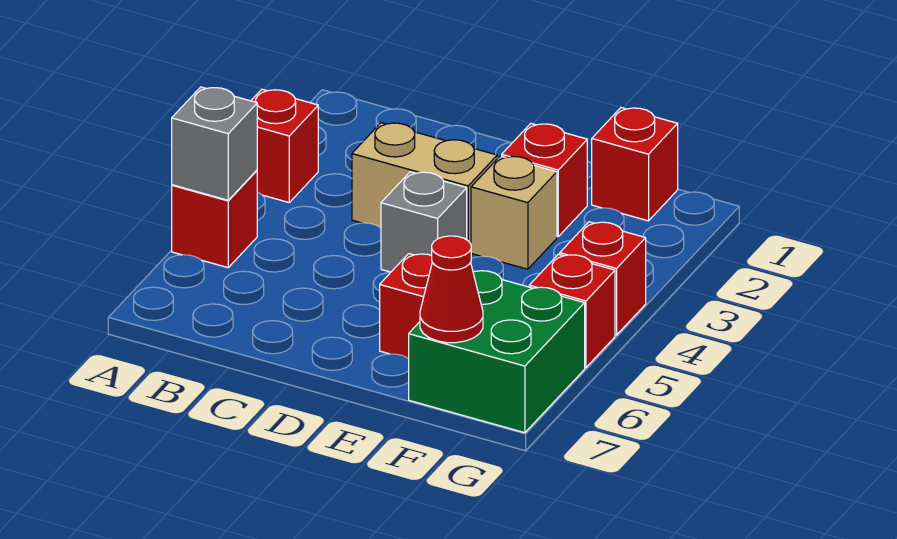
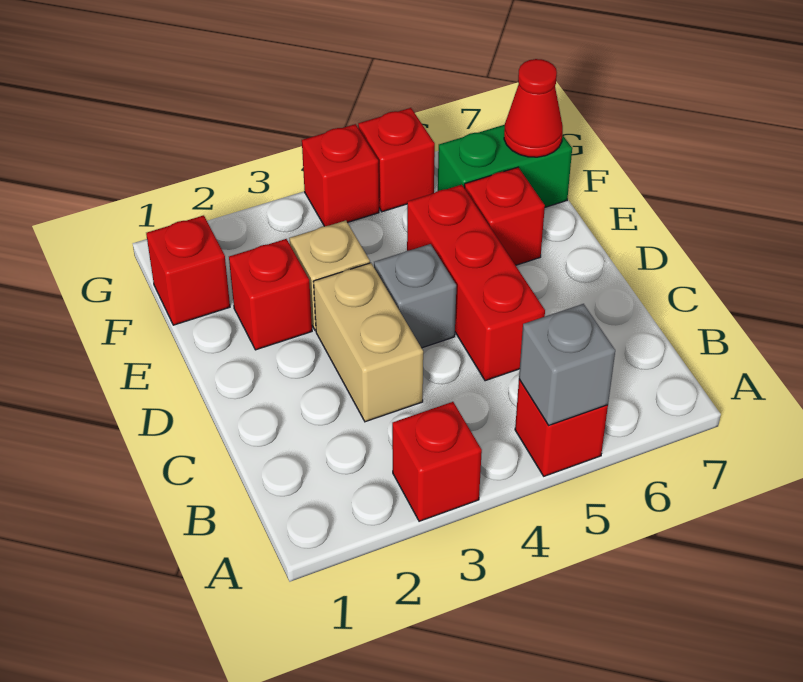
none -> red brick C5:E5 level 1
green brick F6:G7 level 1 -> green brick F6:F7 level 1

